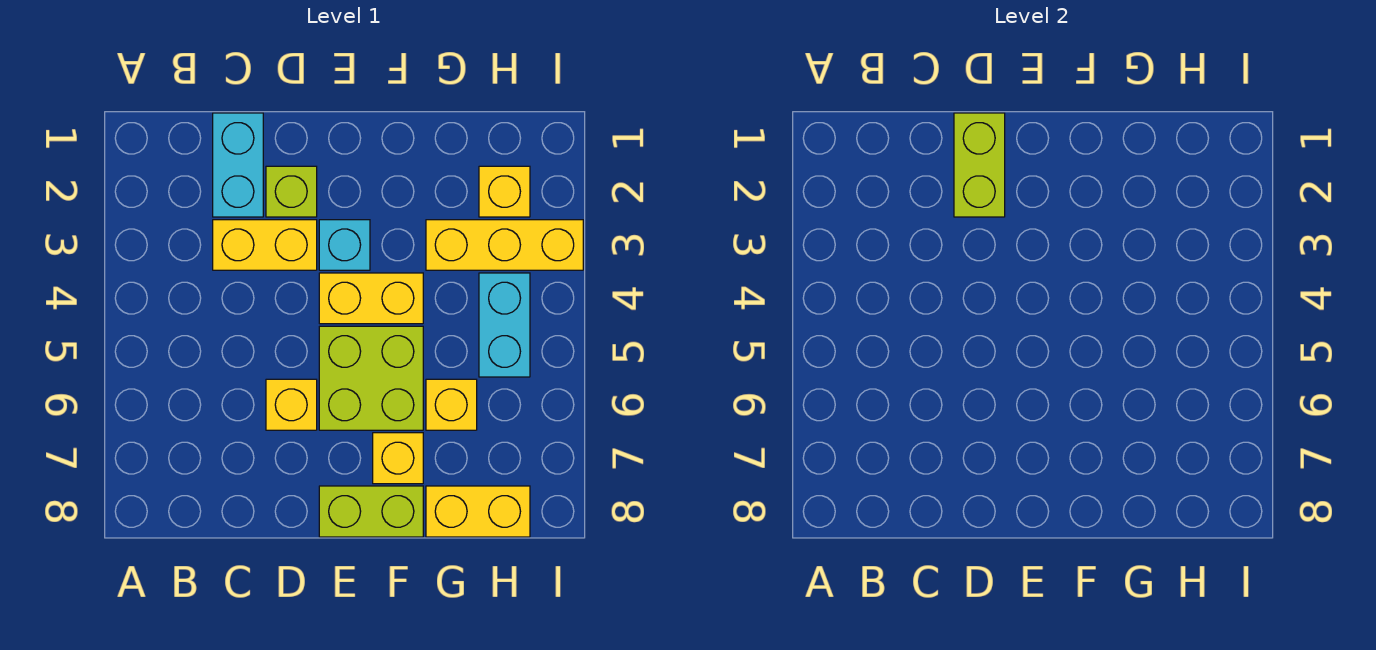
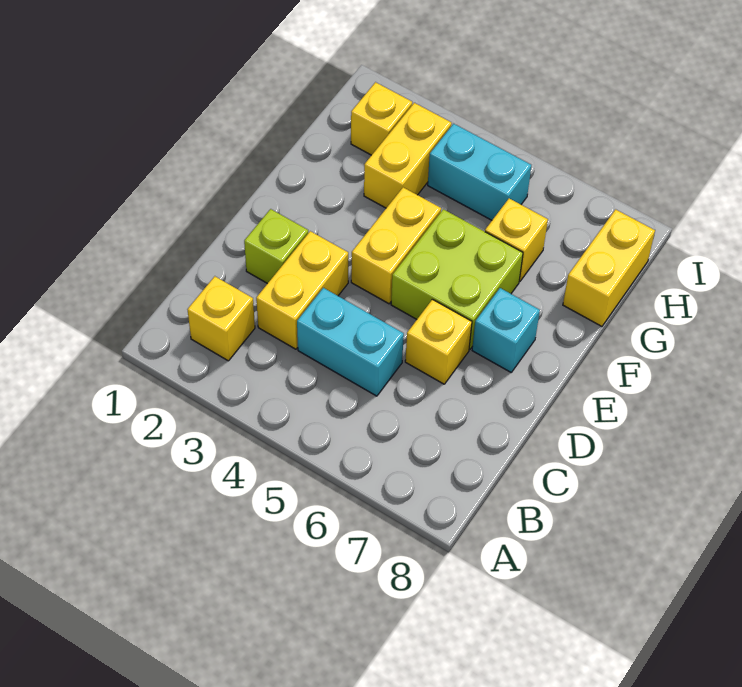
cyan brick C1:C2 level 1 -> cyan brick C4:C5 level 1
lime brick D1:D2 level 2 -> none
cyan brick E3 level 1 -> cyan brick E7 level 1
lime brick E8:F8 level 1 -> none
yellow brick F7 level 1 -> yellow brick B2 level 1
yellow brick G3:I3 level 1 -> yellow brick G3:H3 level 1

